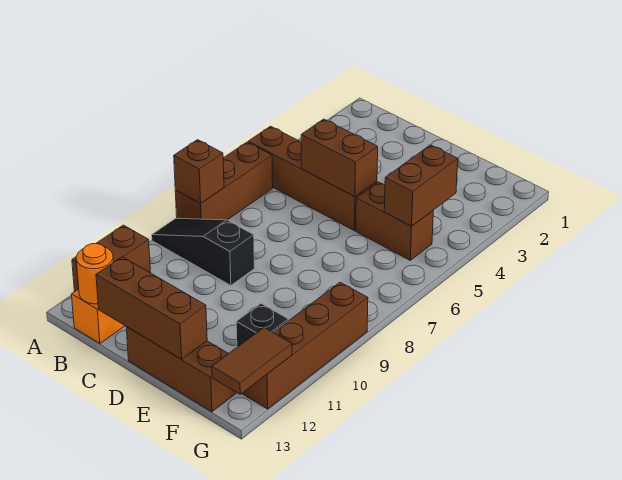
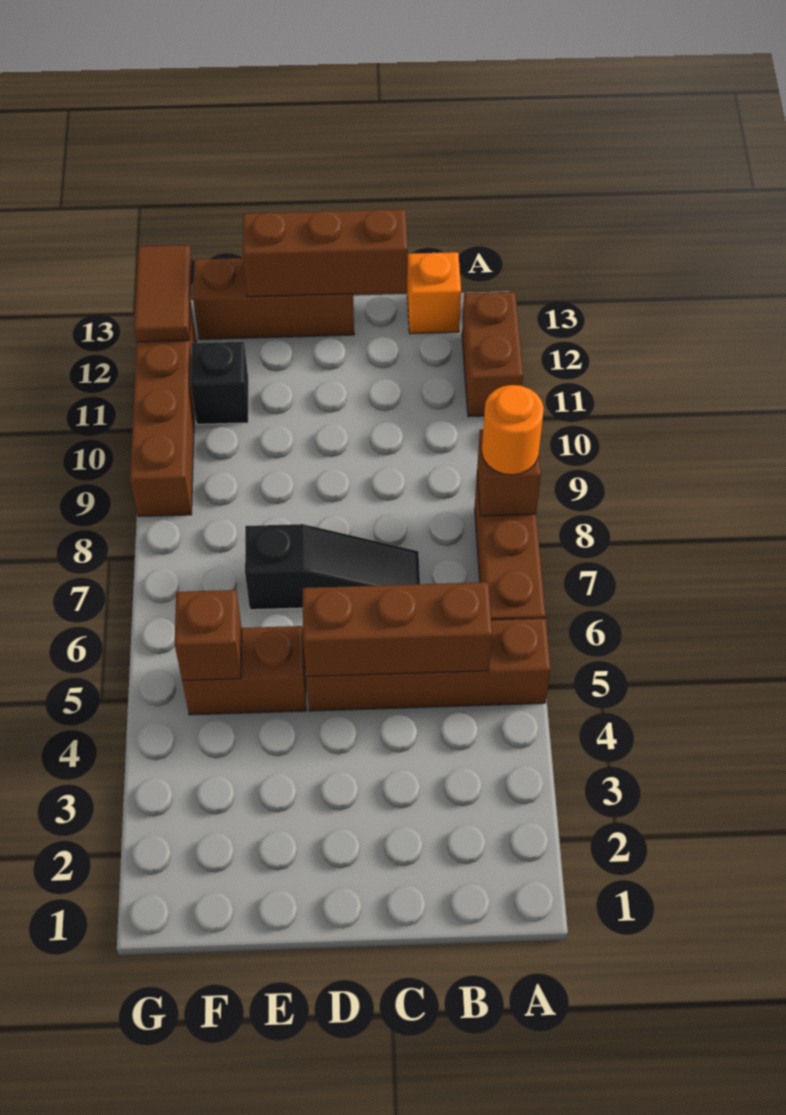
black slope A9:C9 level 1 top C -> black slope C7:E7 level 1 top E
orange round brick B13 level 2 -> orange round brick A8 level 3
brown brick C5:D5 level 2 -> brown brick B5:D5 level 2
brown brick F4:F5 level 2 -> brown brick F5 level 2

